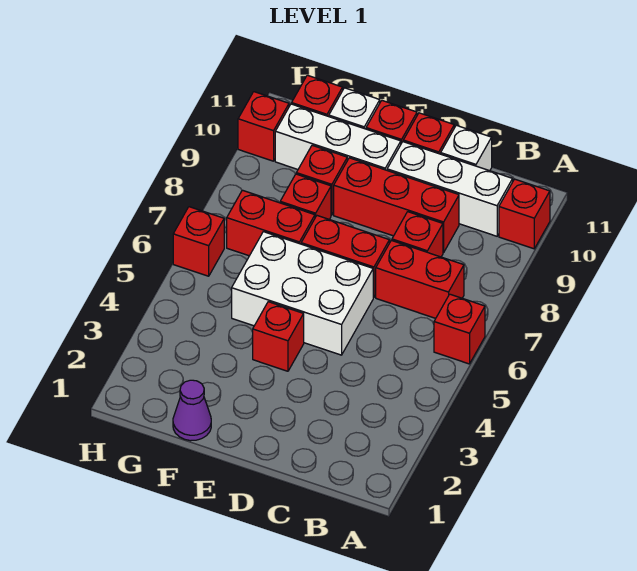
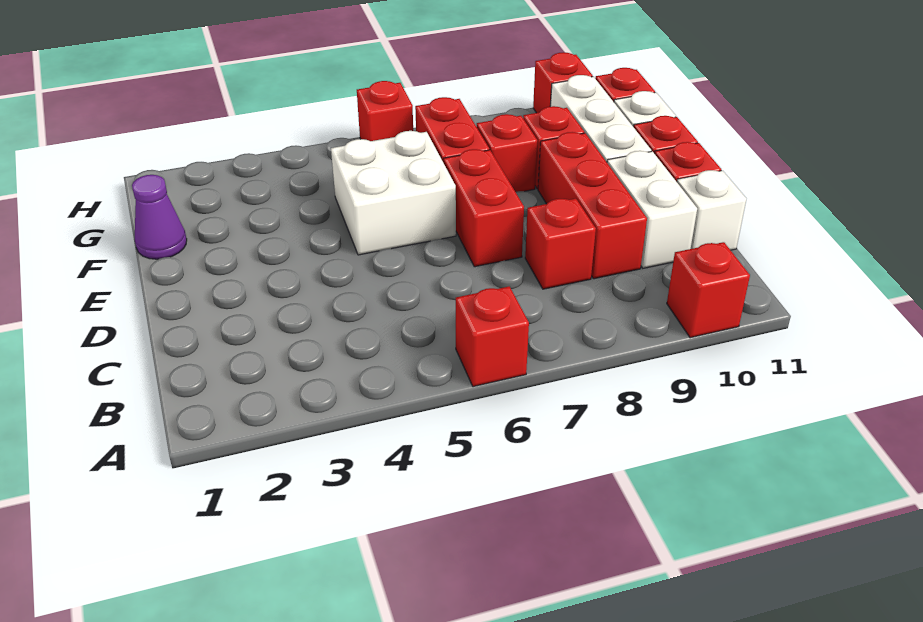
red brick B7:C7 level 1 -> none
white brick B10:D10 level 1 -> white brick C10:D10 level 1
white brick D5:F6 level 1 -> white brick E5:F6 level 1
red brick E4 level 1 -> none

